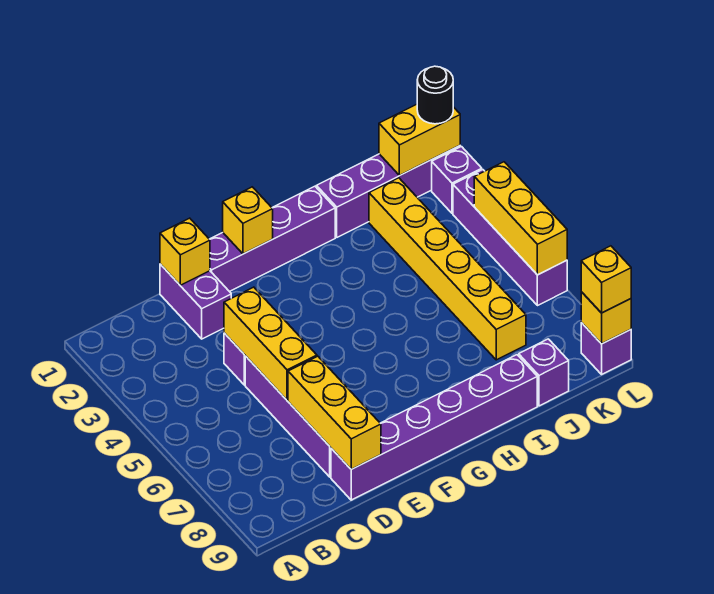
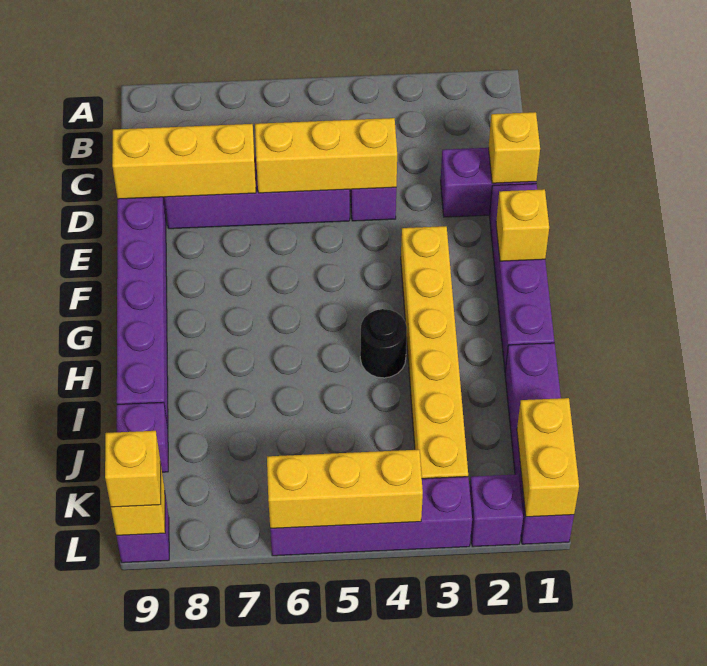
yellow brick J2:J7 level 1 -> yellow brick F3:K3 level 1
black round brick L1 level 3 -> black round brick H4 level 1

